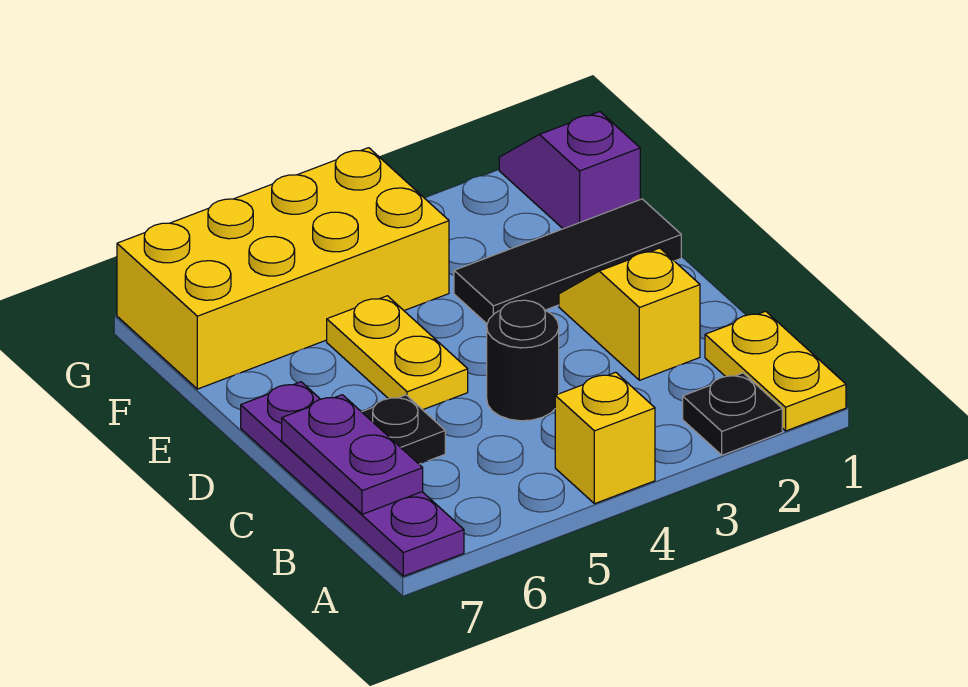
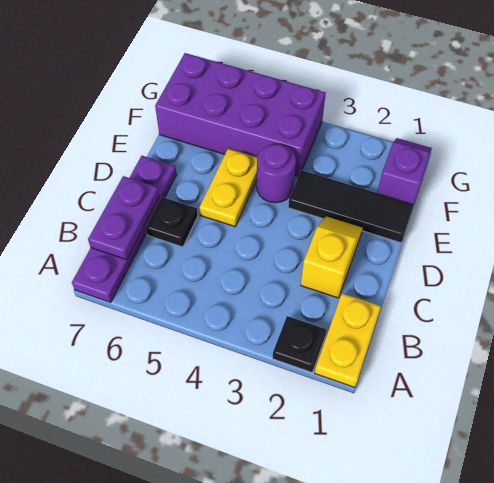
yellow brick A4 level 1 -> none
black round brick C4 level 1 -> none
none -> purple round brick E4 level 1
yellow brick F4:G7 level 1 -> purple brick F4:G7 level 1

